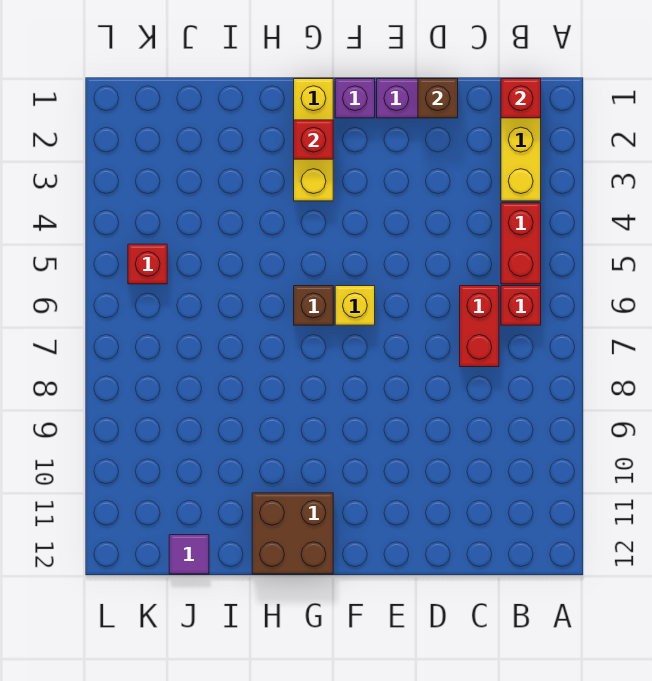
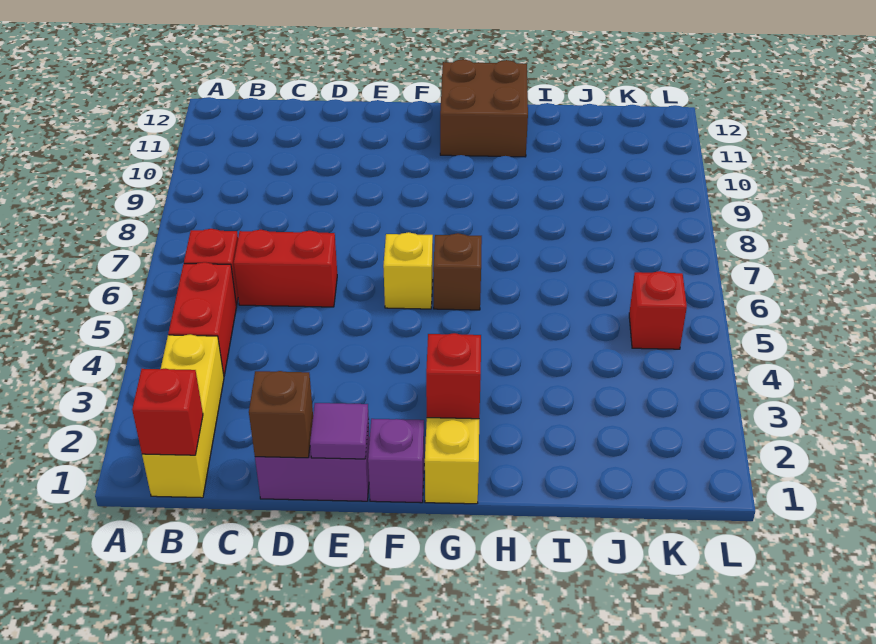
red brick C6:C7 level 1 -> red brick C6:D6 level 1
purple tile J12 level 1 -> purple tile E1 level 2

